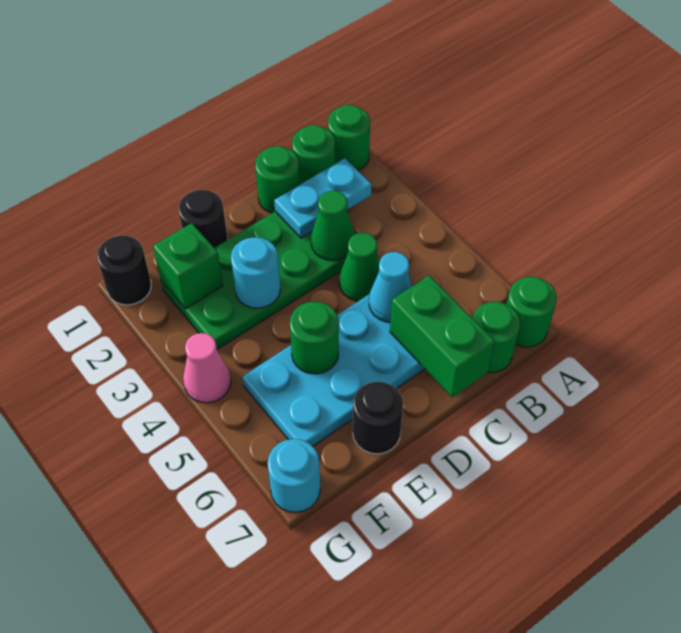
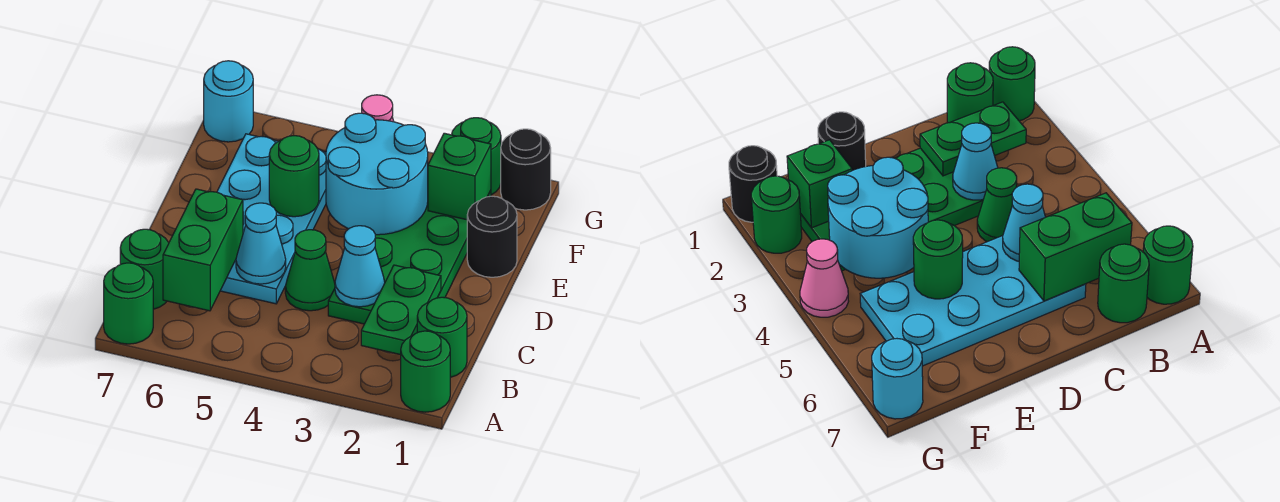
cyan plate B2:C2 level 2 -> green plate B2:C2 level 2
green round brick C1 level 1 -> green round brick G2 level 1
green cone C3 level 2 -> cyan cone C3 level 2
green brick C6:C7 level 2 -> green brick B6:C6 level 2
cyan round brick E3 level 2 -> cyan round brick E3:F4 level 2
black round brick E7 level 1 -> none

